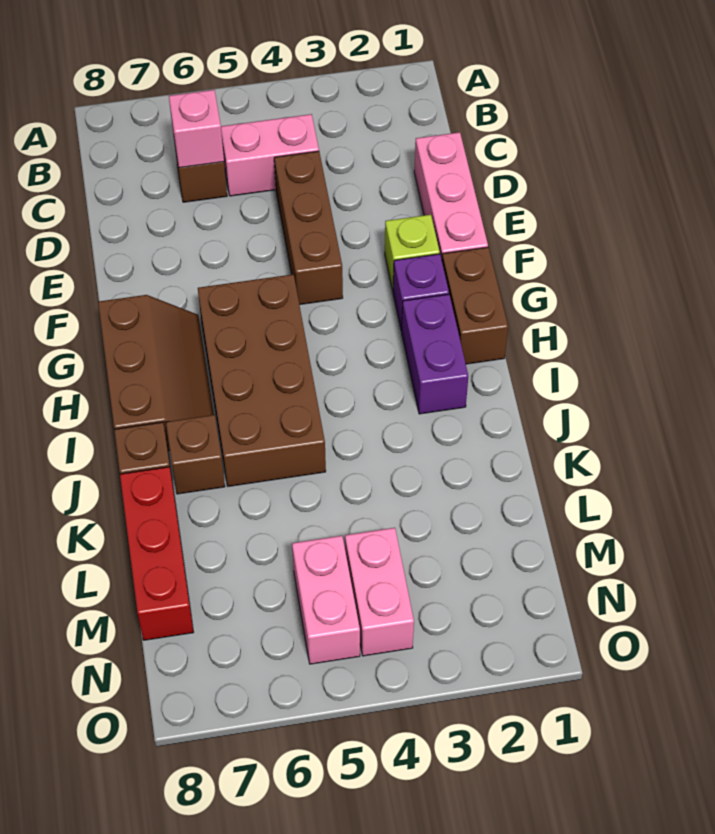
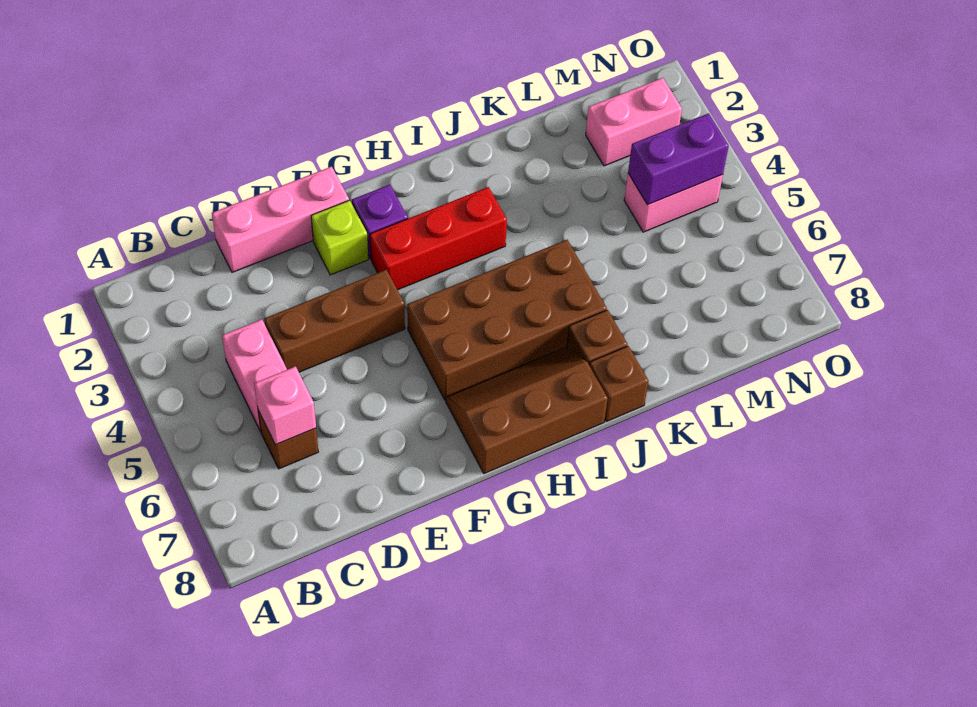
brown brick G1:H1 level 1 -> none
purple brick H2:I2 level 1 -> purple brick M4:N4 level 2
red brick K8:M8 level 1 -> red brick G3:I3 level 1
pink brick M5:N5 level 1 -> pink brick M2:N2 level 1

